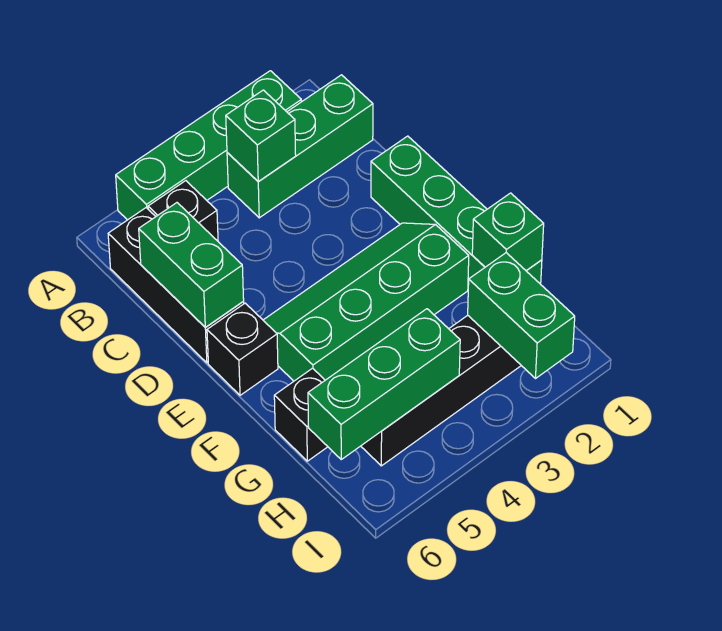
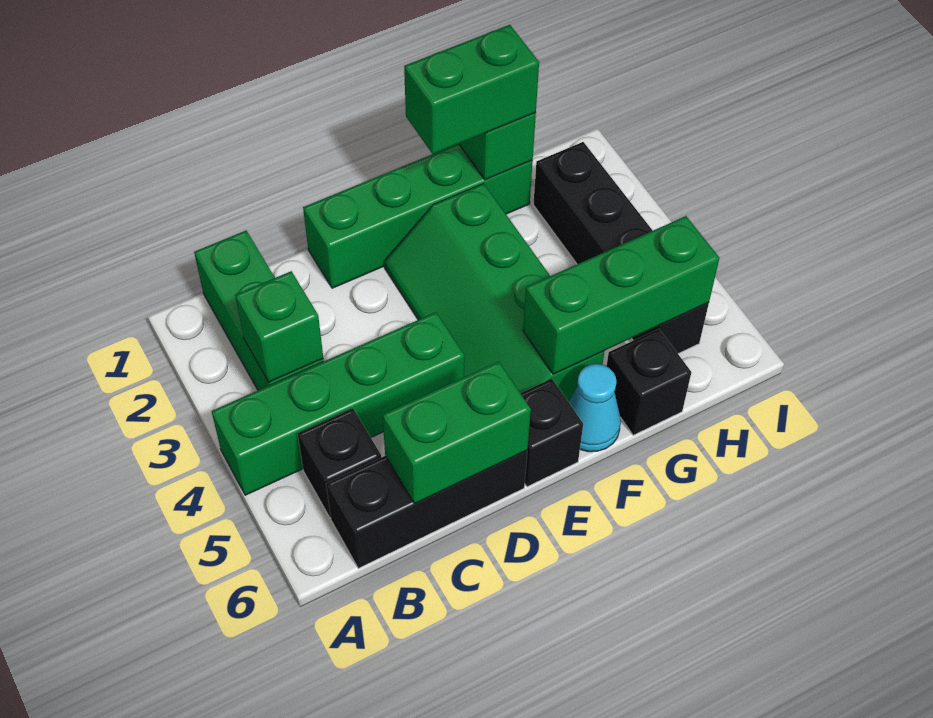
green brick A2:A5 level 1 -> green brick A4:D4 level 1
none -> cyan cone F6 level 1
green brick H2:I2 level 2 -> green brick F1:G1 level 3
green brick H4:H6 level 2 -> green brick F5:H5 level 2

